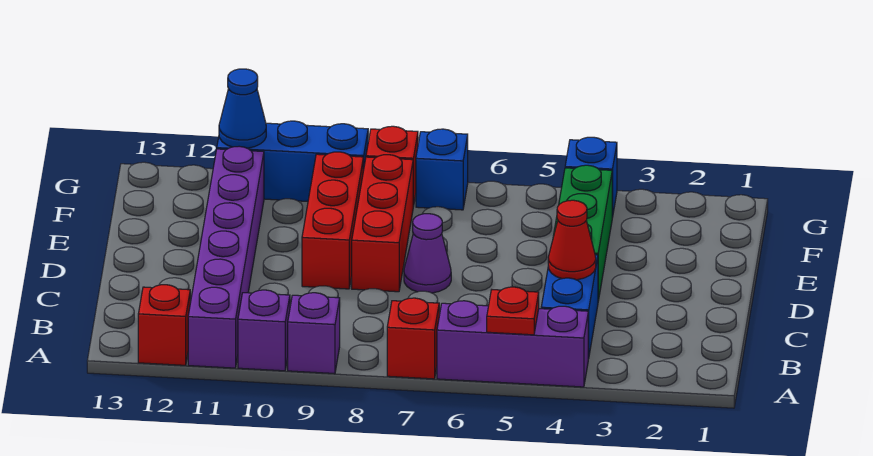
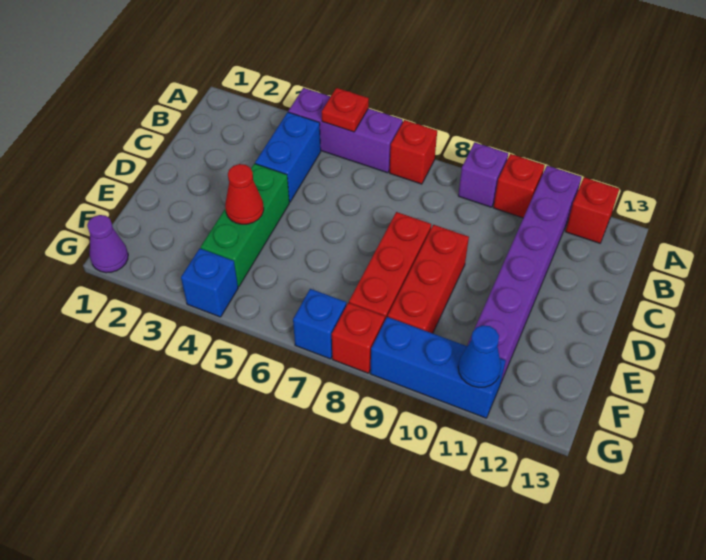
purple brick A10 level 1 -> red brick A10 level 1
red cone C4 level 2 -> red cone E4 level 2
purple cone D7 level 1 -> purple cone G1 level 1

